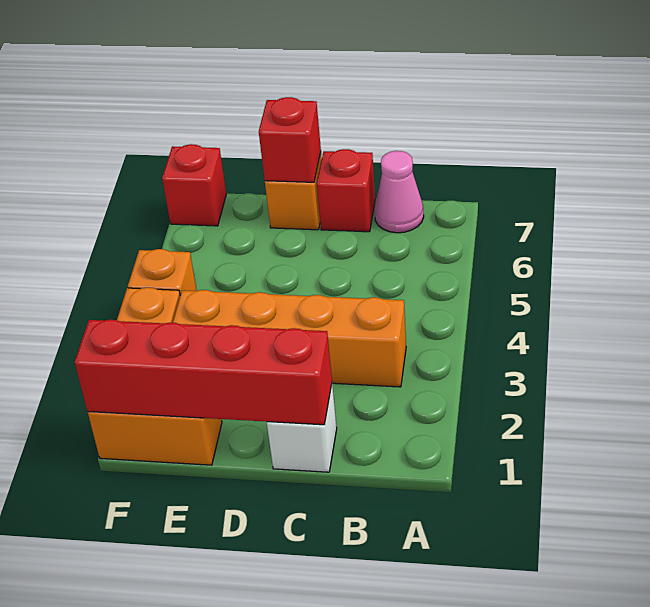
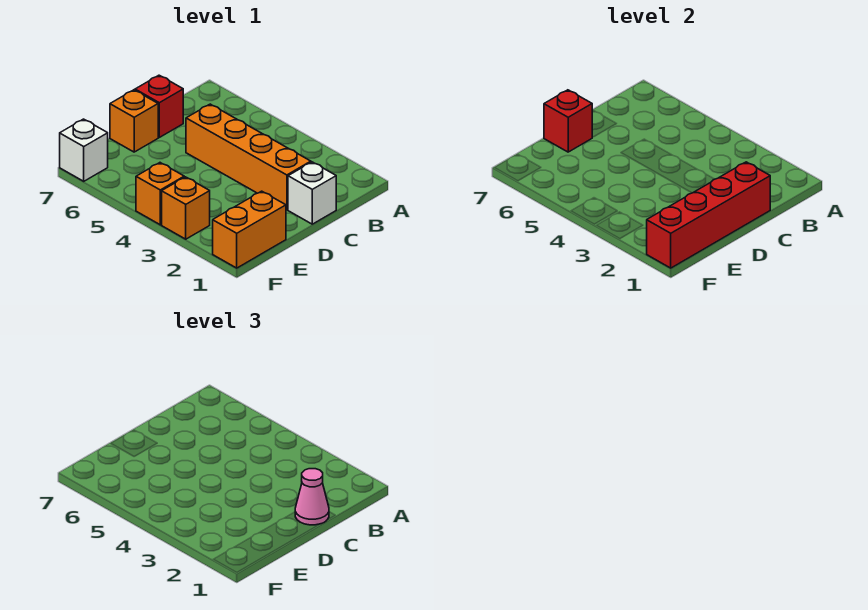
orange brick B3:E3 level 1 -> orange brick C2:C5 level 1
pink cone B7 level 1 -> pink cone C1 level 3
red brick F7 level 1 -> white brick F7 level 1

